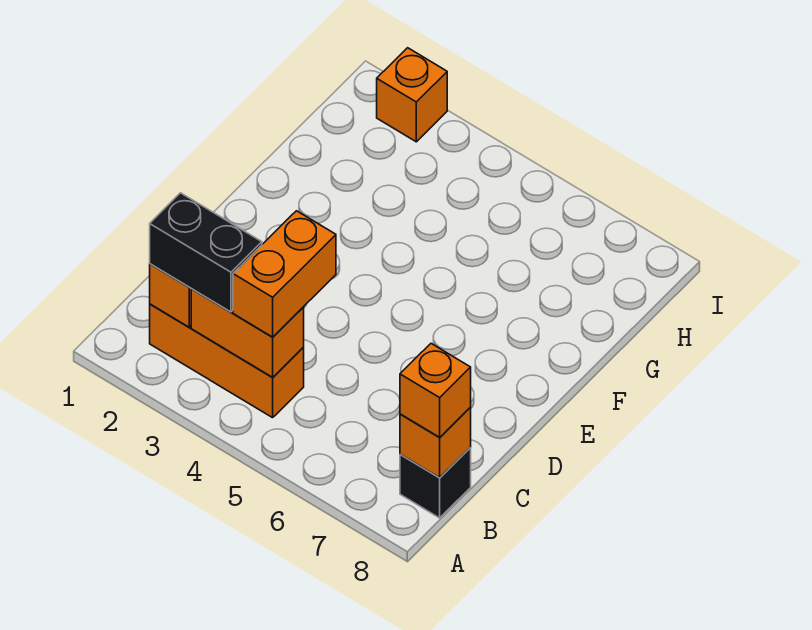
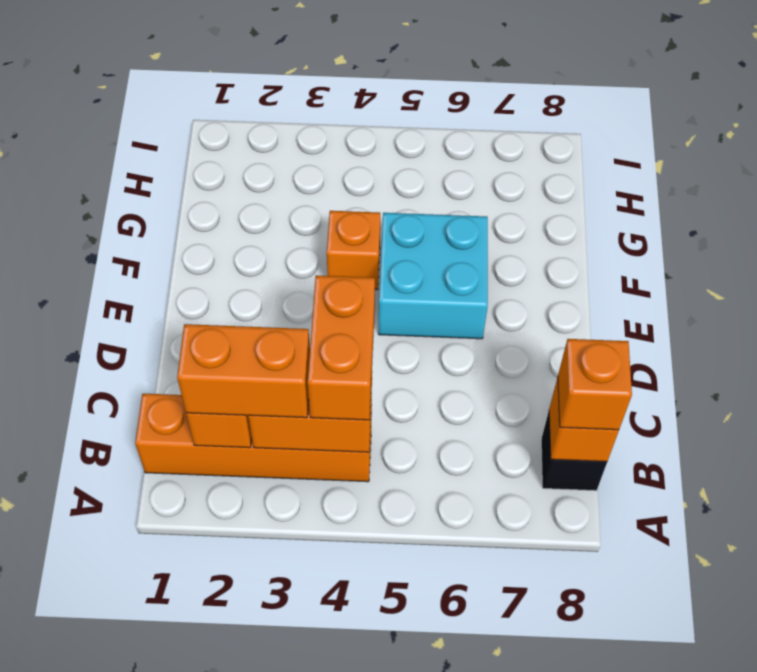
orange brick B2:B4 level 1 -> orange brick B1:B4 level 1
black brick B2:B3 level 3 -> orange brick B2:B3 level 3
none -> cyan brick E5:F6 level 1
orange brick I2 level 1 -> orange brick F4 level 1

